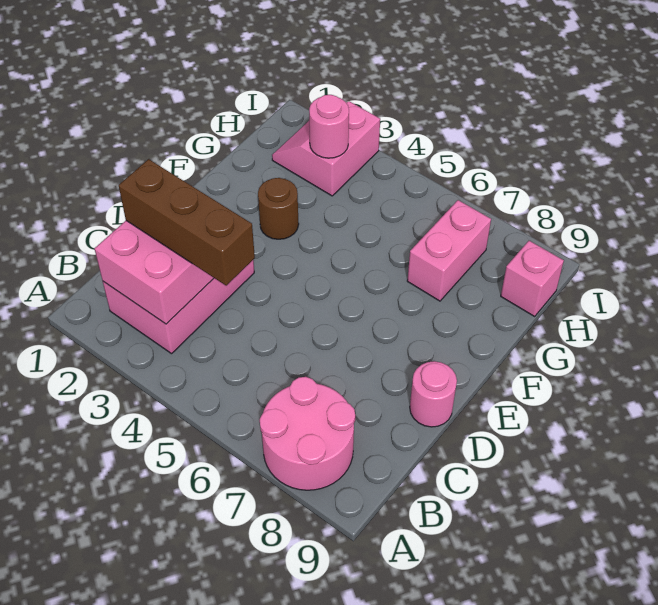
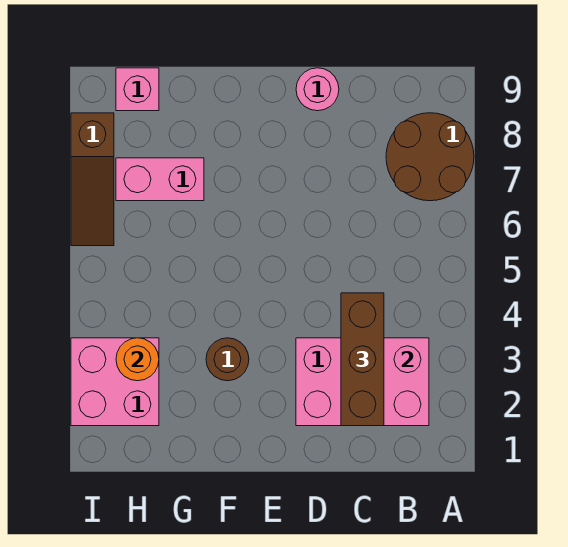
pink round brick A7:B8 level 1 -> brown round brick A7:B8 level 1
pink slope H2:I3 level 1 top 3 -> pink brick H2:I3 level 1
pink round brick H3 level 2 -> orange round brick H3 level 2
none -> brown slope I6:I8 level 1 top 8

